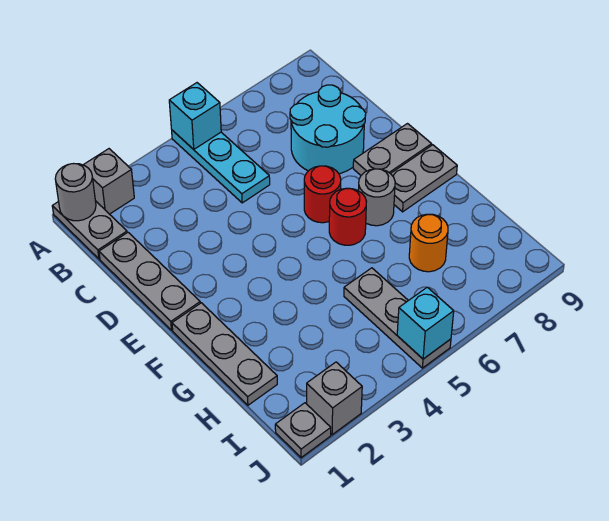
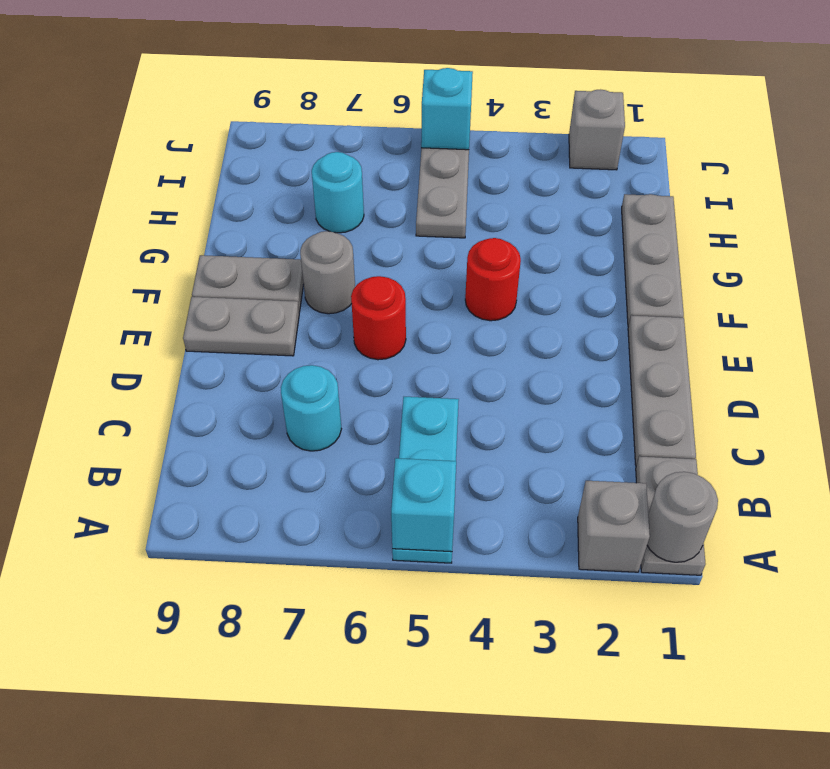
cyan round brick C7:D8 level 1 -> cyan round brick C7 level 1
red round brick F6 level 1 -> red round brick F4 level 1
orange round brick H7 level 1 -> cyan round brick H7 level 1
grey plate J1 level 1 -> none

